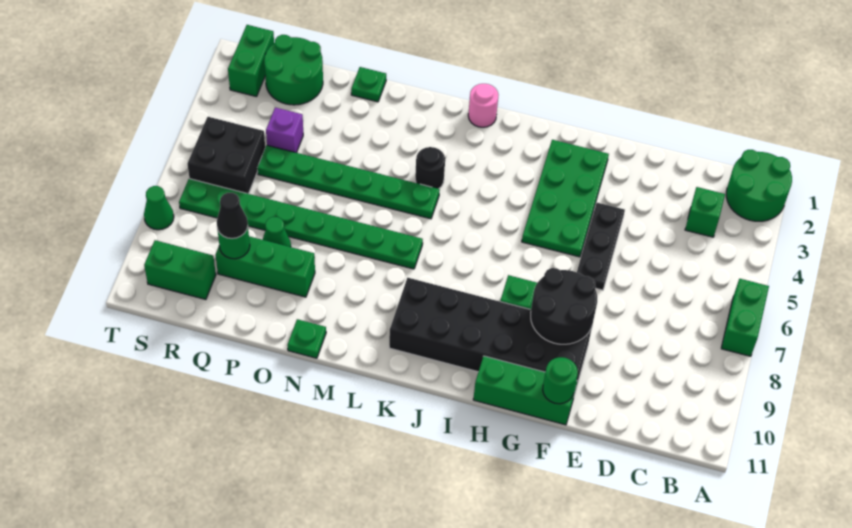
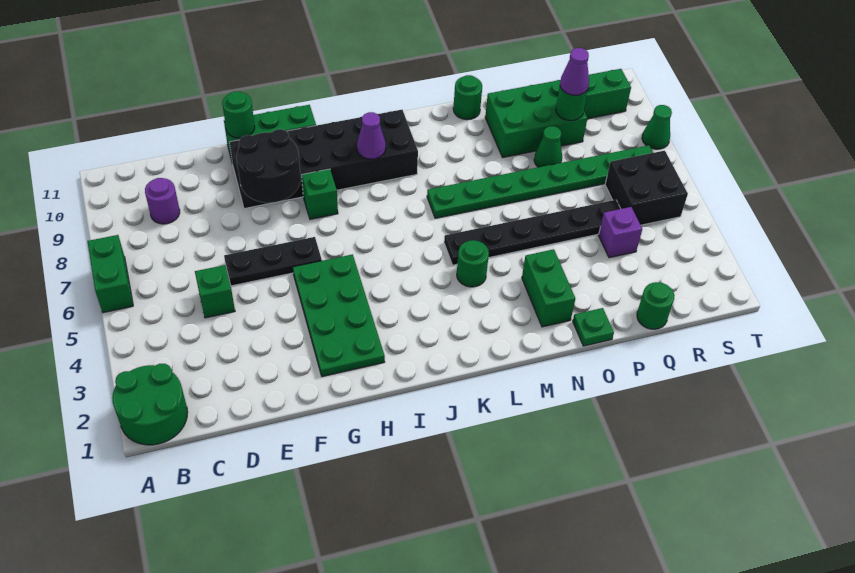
green brick C3 level 1 -> green brick D5 level 1
none -> purple round brick C9 level 1
black plate F4:F6 level 1 -> black plate E6:G6 level 1
none -> purple cone J9 level 2
pink round brick K1 level 1 -> none
black round brick L4 level 1 -> green round brick L4 level 1
green plate L5:Q5 level 1 -> black plate L5:Q5 level 1
green plate N11 level 1 -> green round brick N11 level 1
green brick O9:Q9 level 1 -> green brick O9:Q10 level 1
green round brick Q1:R2 level 1 -> green round brick Q1 level 1
black cone Q9 level 3 -> purple cone Q9 level 3
green brick S1:S2 level 1 -> green brick N2:N3 level 1

